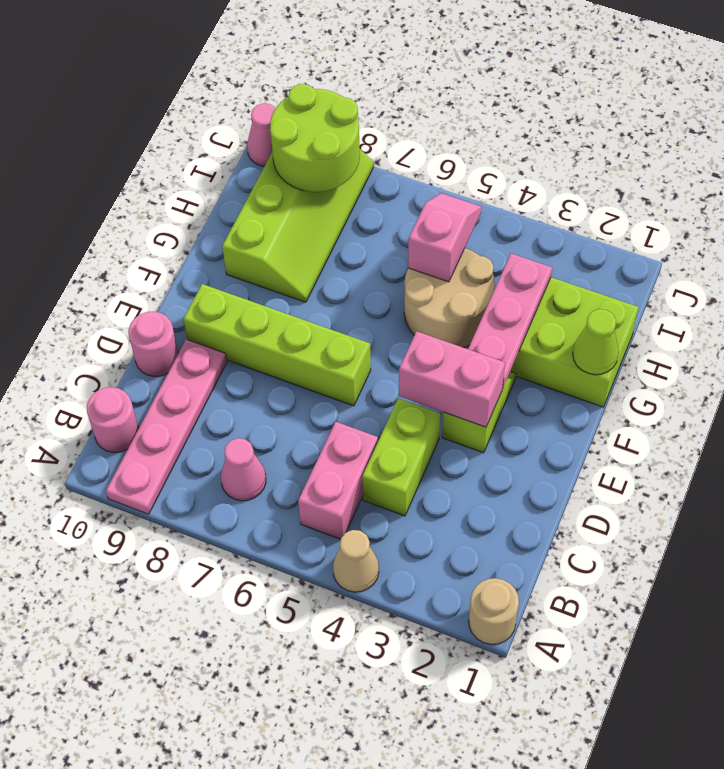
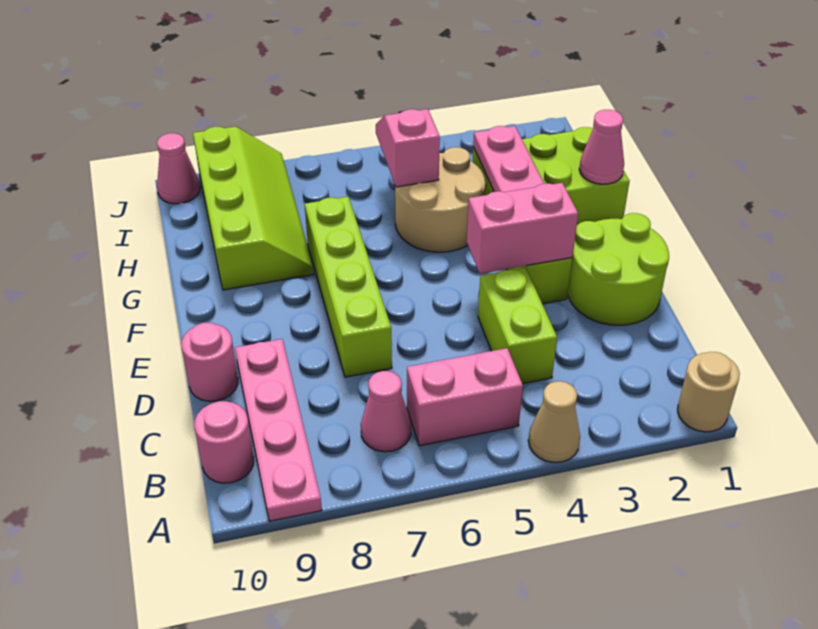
pink brick B5:C5 level 1 -> pink brick B5:B6 level 1
lime brick E6:E9 level 1 -> lime brick D7:G7 level 1
lime cone G1 level 2 -> pink cone G1 level 2
lime round brick I8:J9 level 2 -> lime round brick D1:E2 level 1

